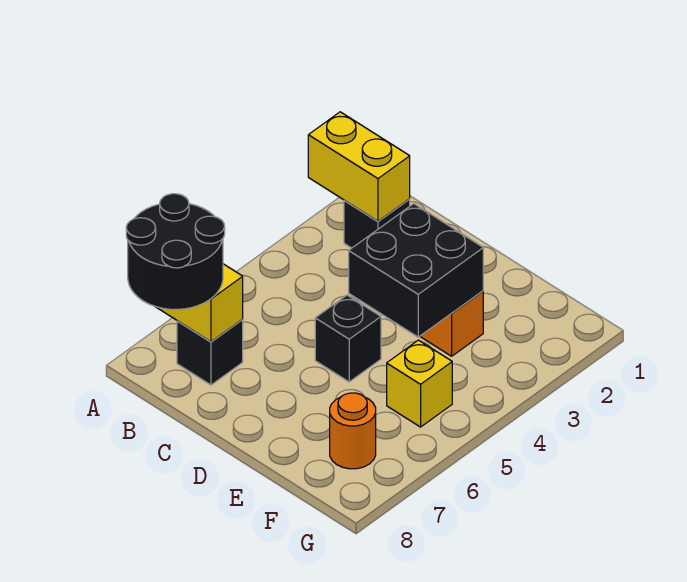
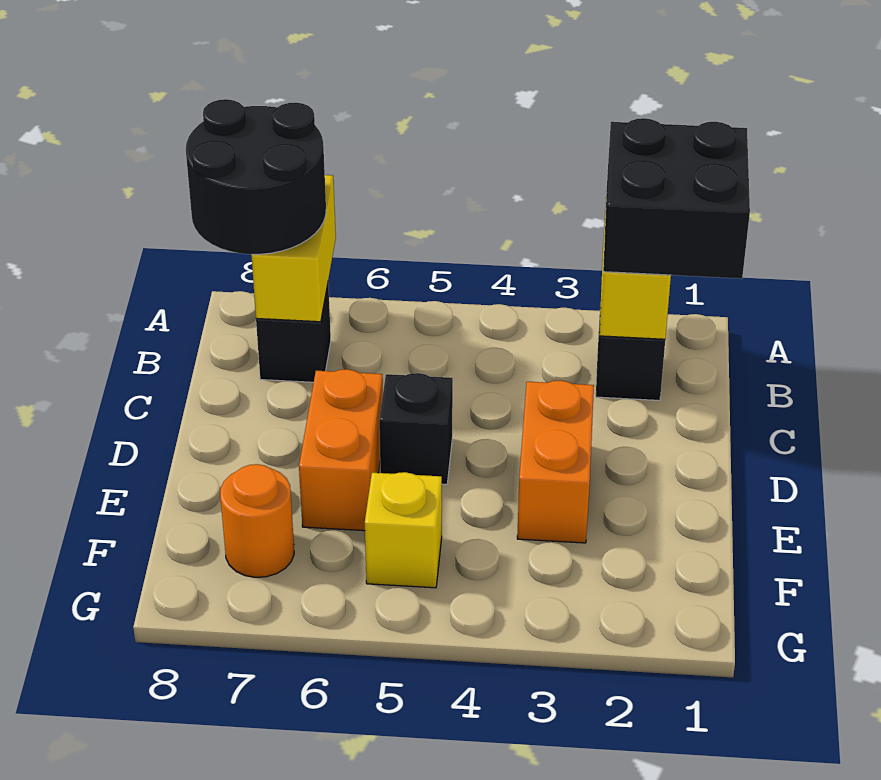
black brick D3:E4 level 2 -> black brick A1:B2 level 3
none -> orange brick D6:E6 level 1

